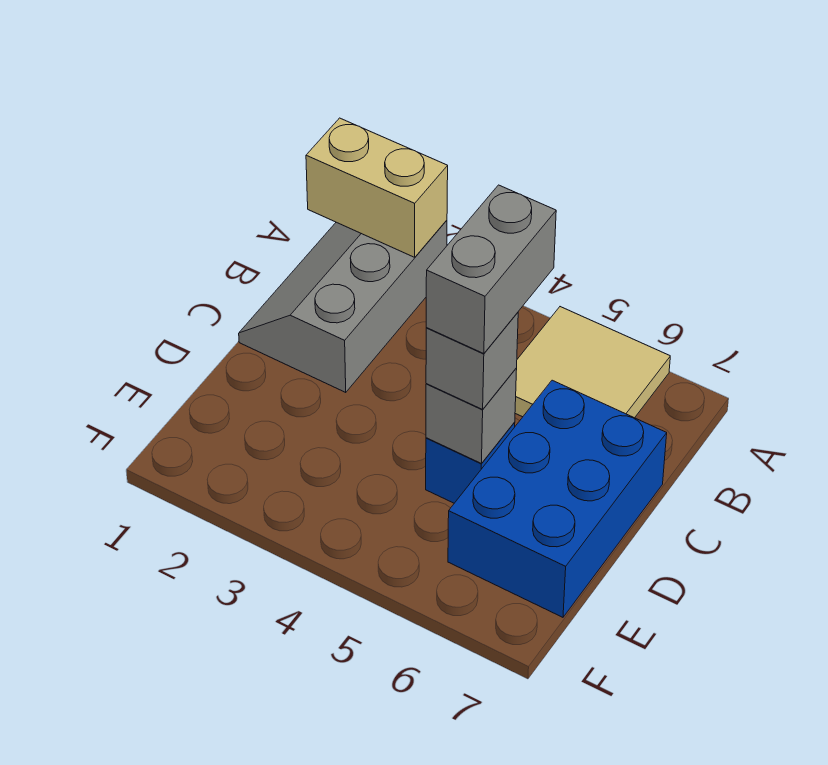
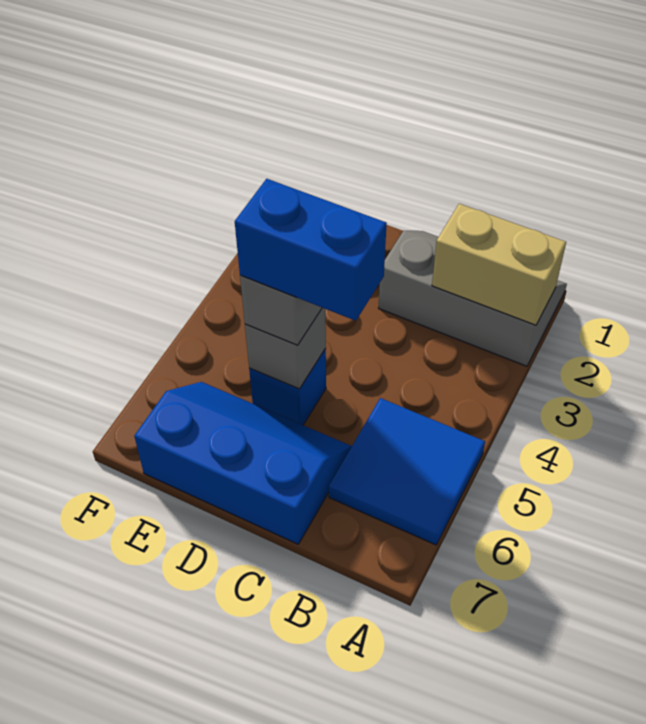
tan brick A1:A2 level 2 -> tan brick A2:B2 level 2
tan tile A5:B6 level 1 -> blue tile A5:B6 level 1
grey brick C5:D5 level 4 -> blue brick C5:D5 level 4
blue brick C6:E7 level 1 -> blue slope C6:E7 level 1 top 7

